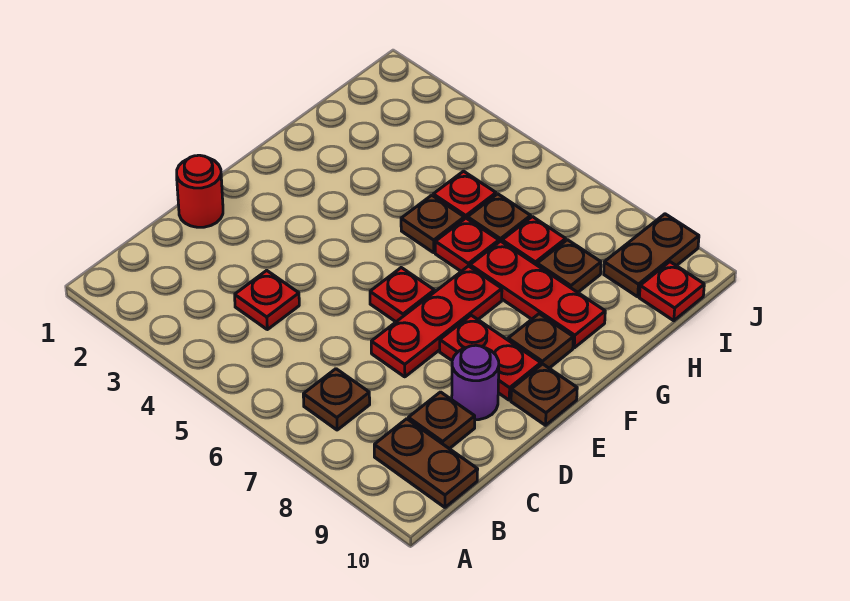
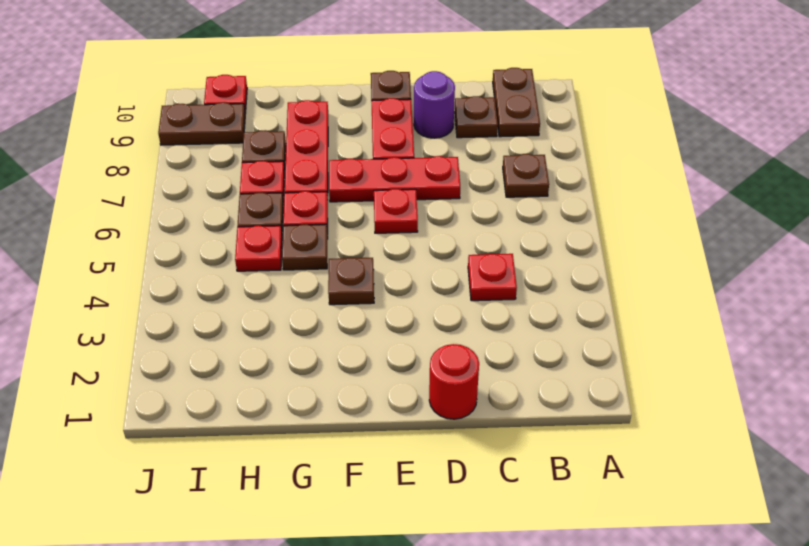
brown plate F9 level 1 -> brown plate F4 level 1

